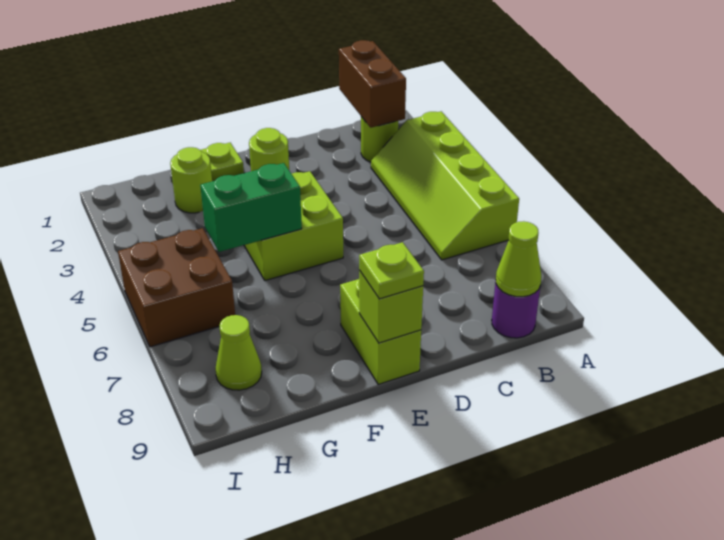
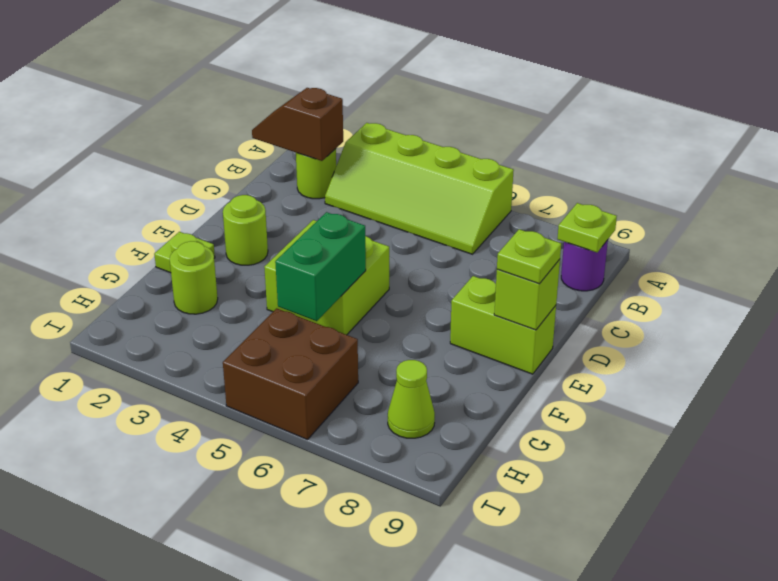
brown brick B1:B2 level 2 -> brown slope B1:B2 level 2 top 2
lime cone B9 level 2 -> lime plate B9 level 2

